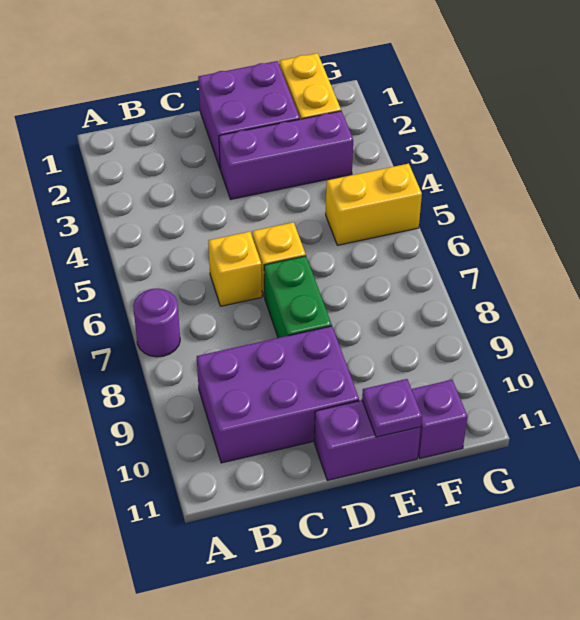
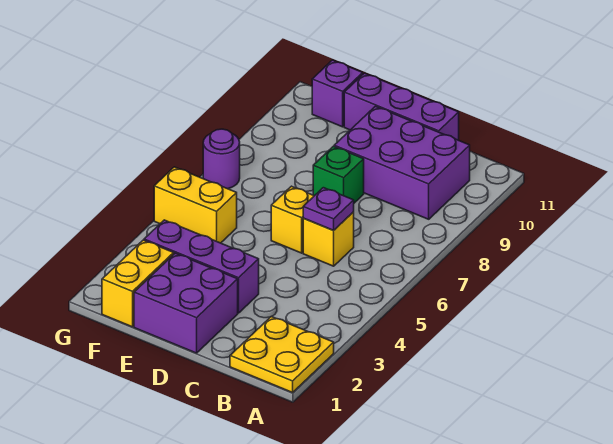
none -> yellow plate A1:B2 level 1
purple round brick A7 level 1 -> purple round brick G7 level 1
green brick D7:D8 level 1 -> green brick D8 level 1
purple brick D11:E11 level 1 -> purple brick C11:E11 level 1
purple plate E11 level 2 -> purple plate C6 level 2

